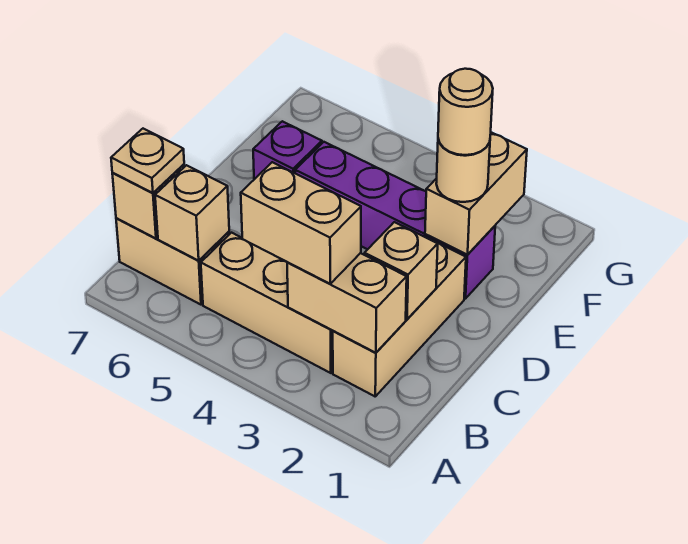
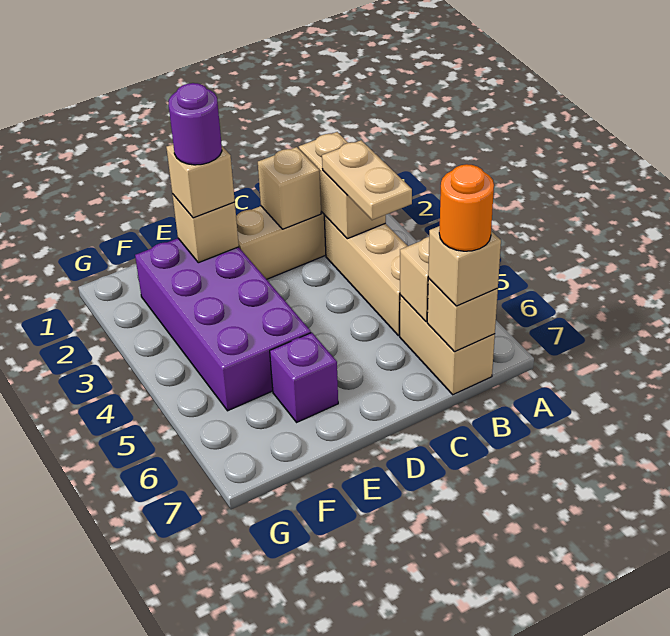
tan brick B3:B4 level 3 -> tan plate B3:B4 level 3
tan plate B7 level 3 -> tan brick B7 level 3
none -> orange round brick B7 level 4
purple brick E2:E5 level 1 -> purple brick E2:F5 level 1
tan brick E2:F2 level 2 -> tan brick E2 level 2
tan round brick E2 level 3 -> tan brick E2 level 3
tan round brick E2 level 4 -> purple round brick E2 level 4

